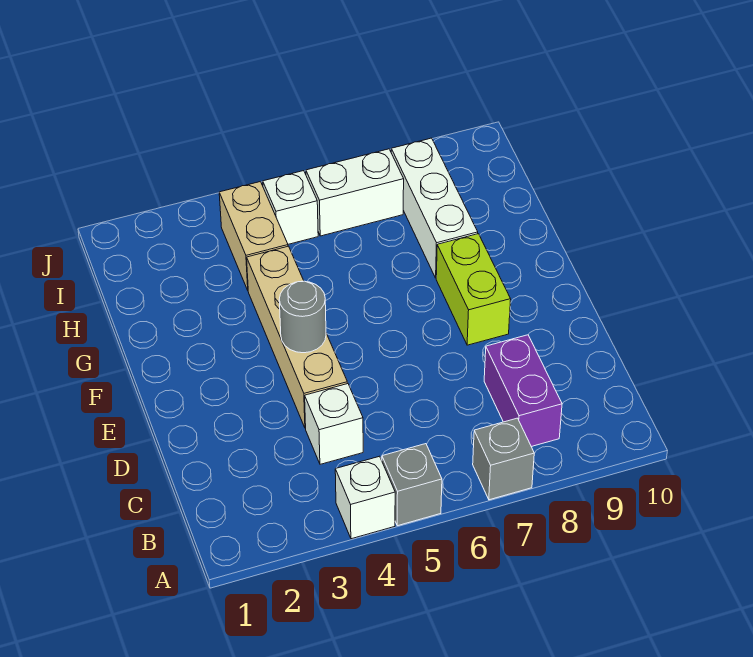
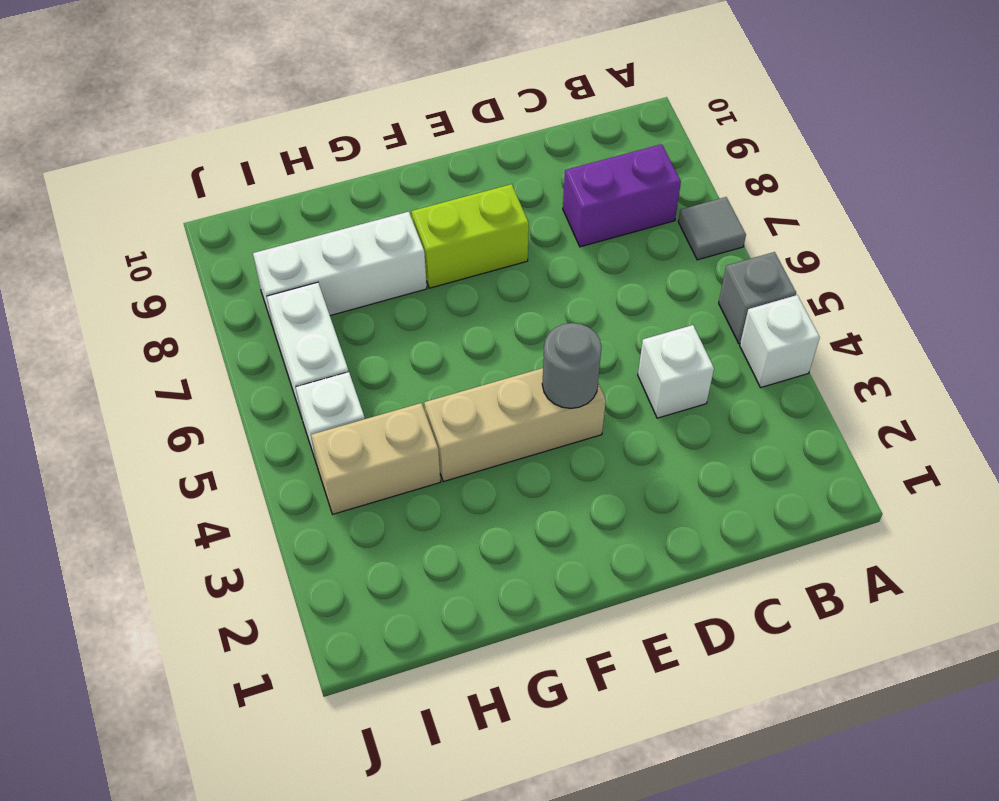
grey brick A7 level 1 -> grey tile A7 level 1
tan brick D4:G4 level 1 -> tan brick E4:G4 level 1

